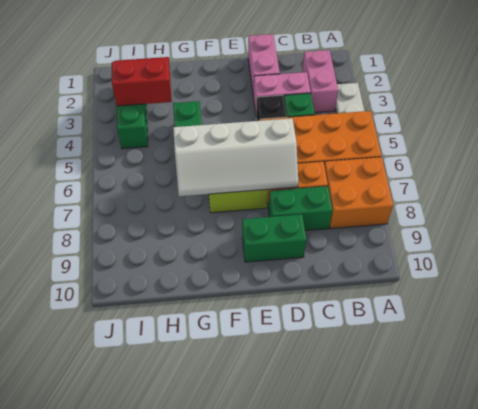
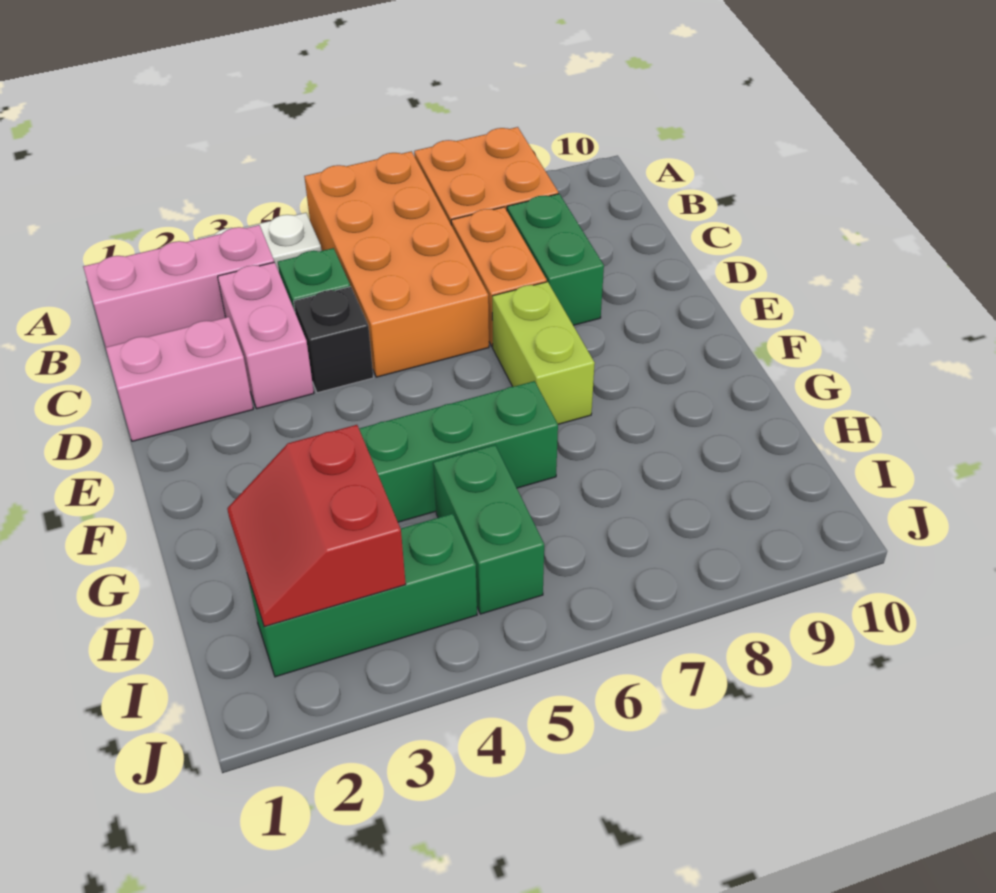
pink brick B2:B3 level 1 -> pink brick B1:B3 level 1
white slope D6:G7 level 2 top 6 -> none
green brick D9:E9 level 1 -> green brick H5:I5 level 1

